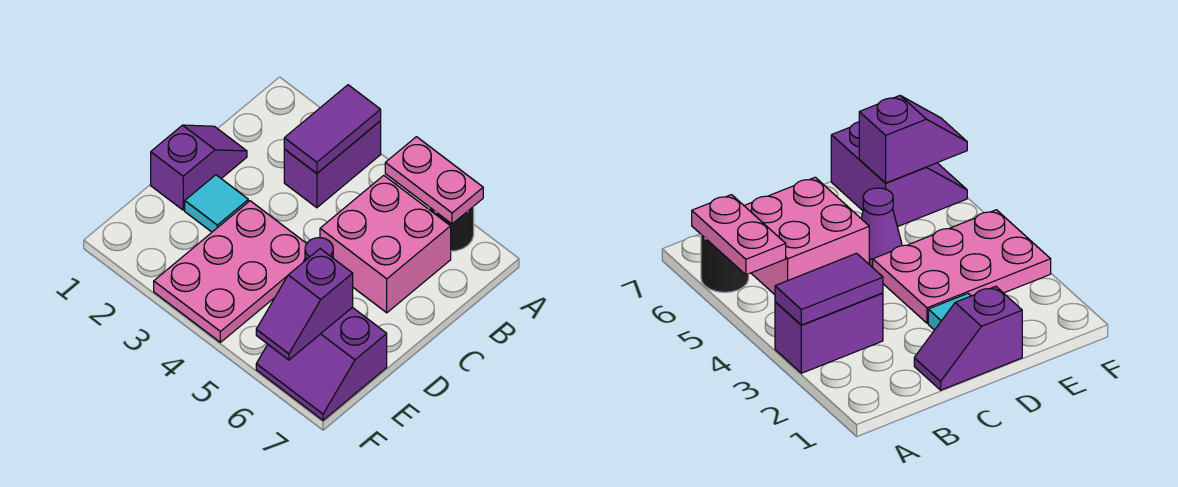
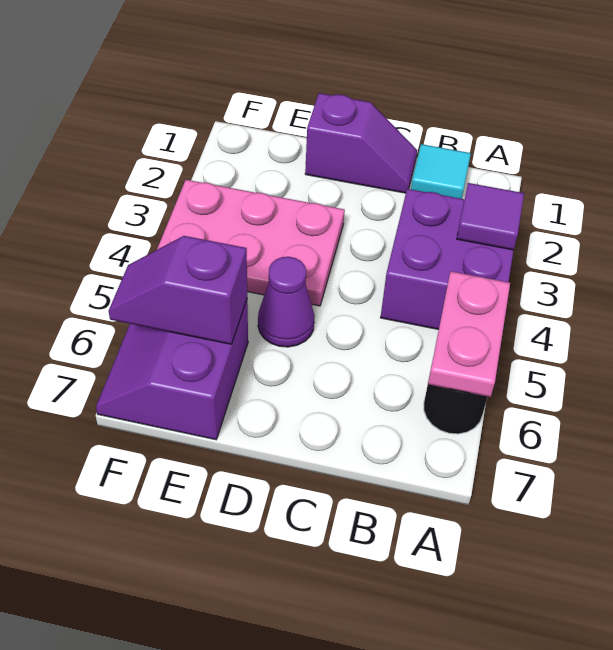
purple brick A3:B3 level 1 -> purple brick A3:B4 level 1
purple tile A3:B3 level 2 -> purple tile A3 level 2
pink brick B5:C6 level 1 -> none
cyan tile D2 level 1 -> cyan tile B1 level 1

